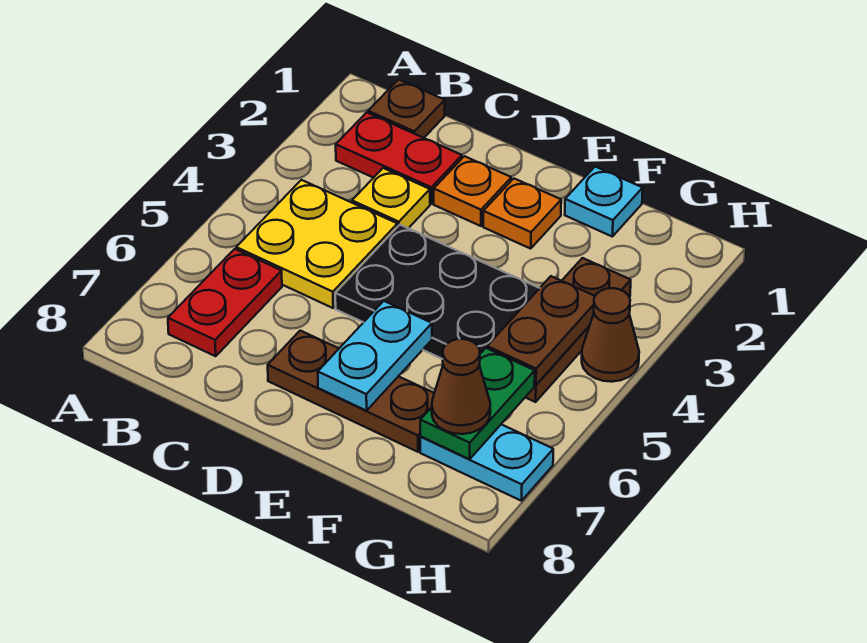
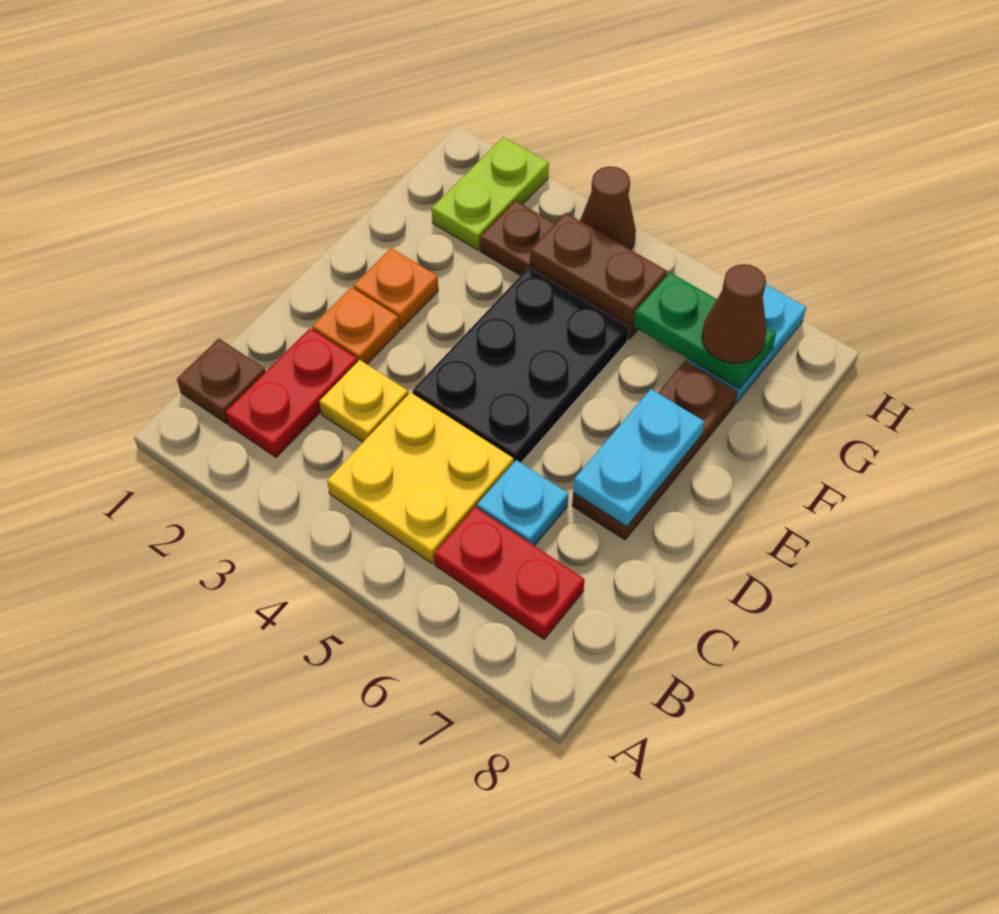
cyan plate E6:E7 level 2 -> cyan plate D7:E7 level 2
cyan plate F1 level 1 -> cyan plate C6 level 1
none -> lime plate G2:H2 level 1

